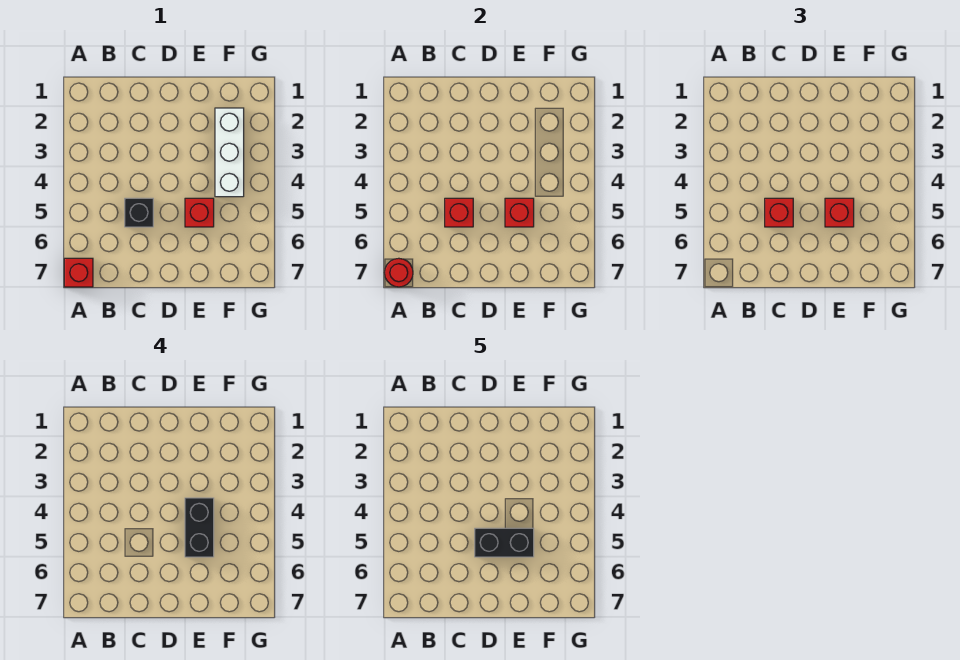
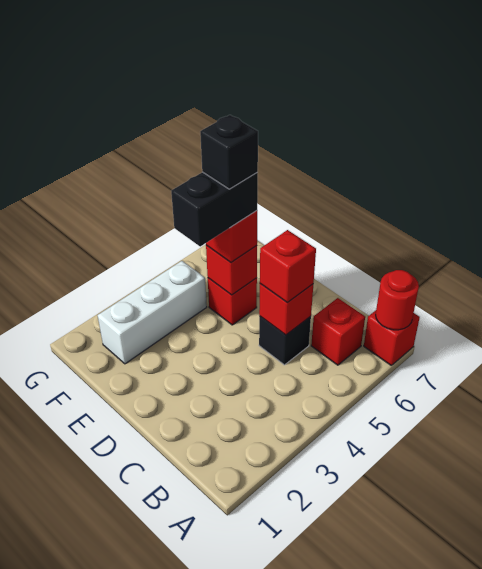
none -> red brick B6 level 1
black brick D5:E5 level 5 -> black brick E5 level 5

